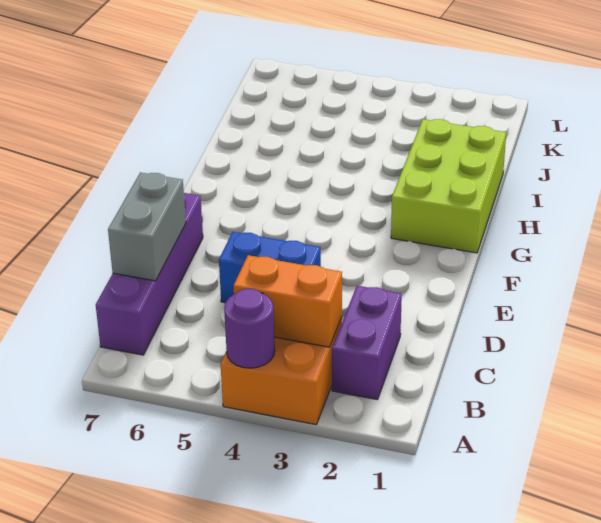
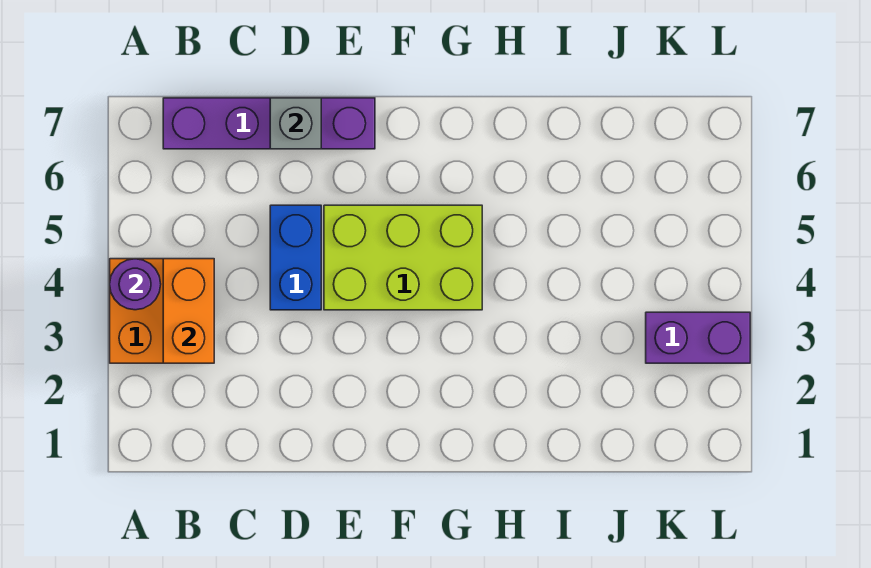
purple brick B2:C2 level 1 -> purple brick K3:L3 level 1
grey brick C7:D7 level 2 -> grey brick D7 level 2
lime brick G1:I2 level 1 -> lime brick E4:G5 level 1

